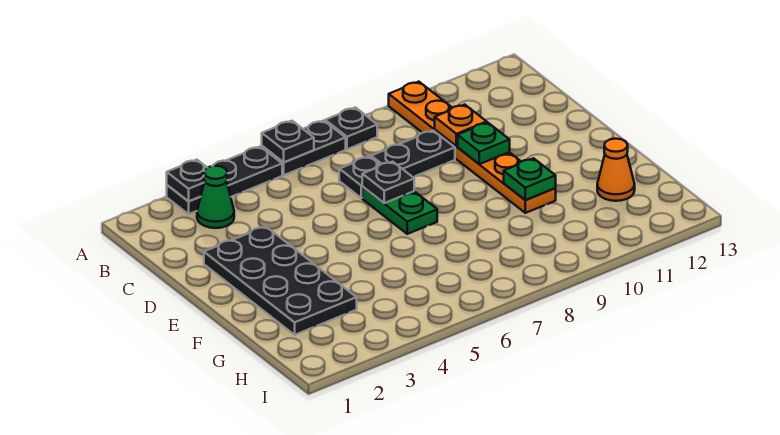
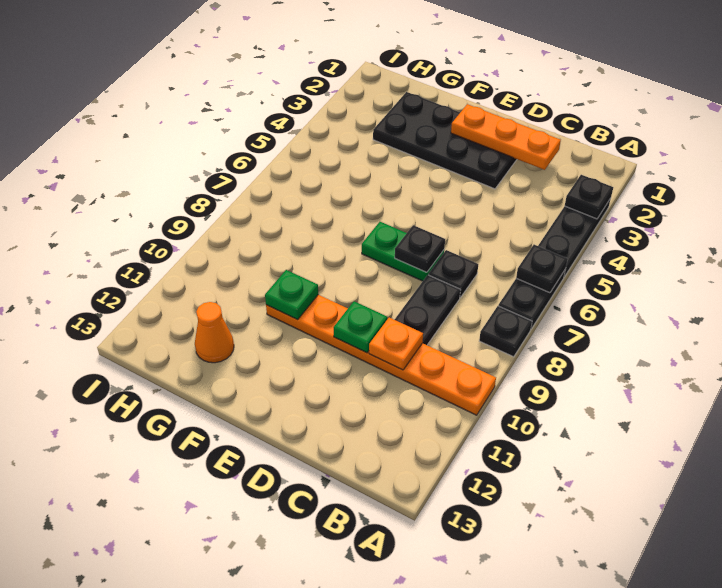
green cone B3 level 1 -> none
none -> orange plate C2:E2 level 2

